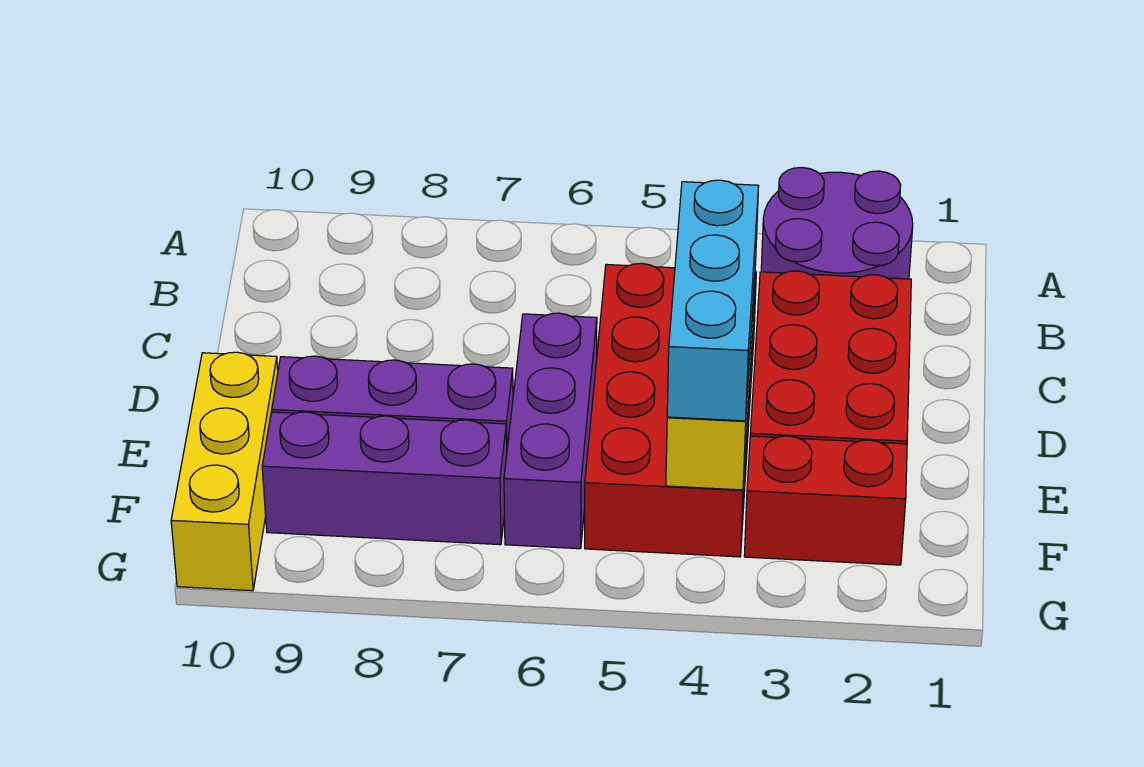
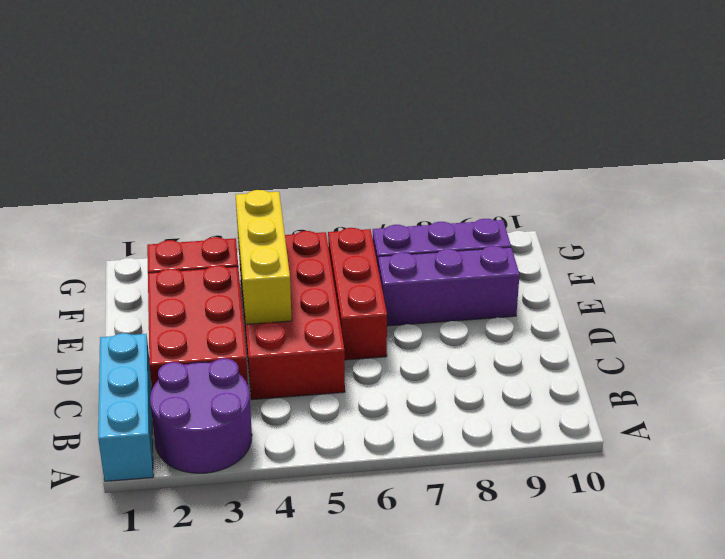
cyan brick D4:F4 level 3 -> cyan brick A1:C1 level 1
purple brick D6:F6 level 1 -> red brick D6:F6 level 1
yellow brick E10:G10 level 1 -> none

